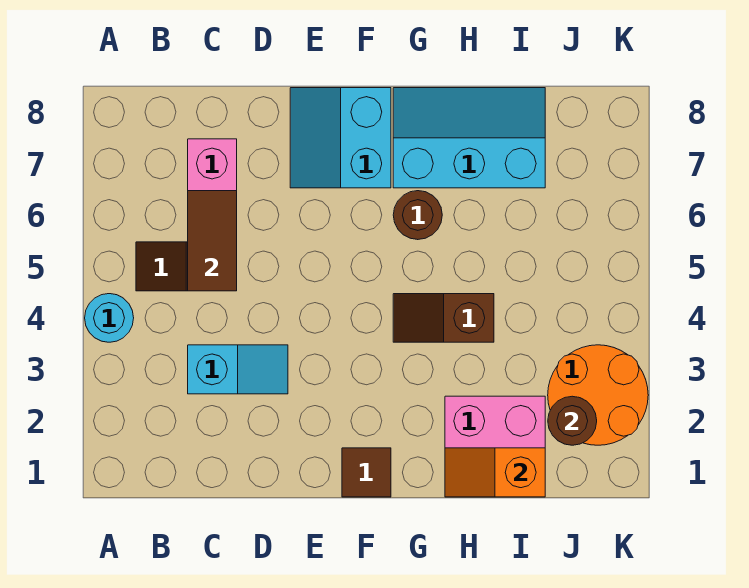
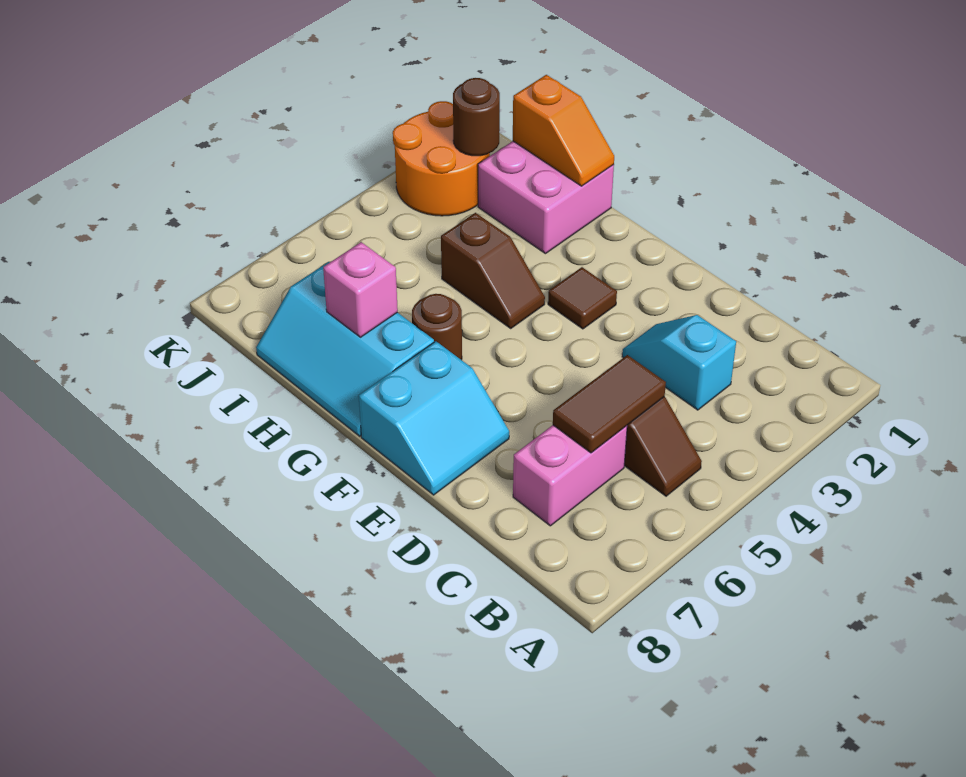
cyan round brick A4 level 1 -> none
brown tile F1 level 1 -> brown tile F3 level 1
none -> pink brick H7 level 2

